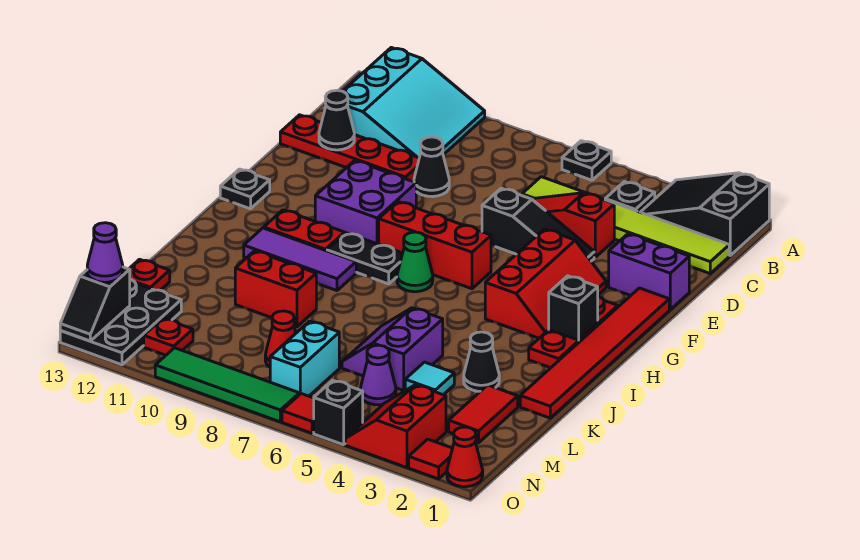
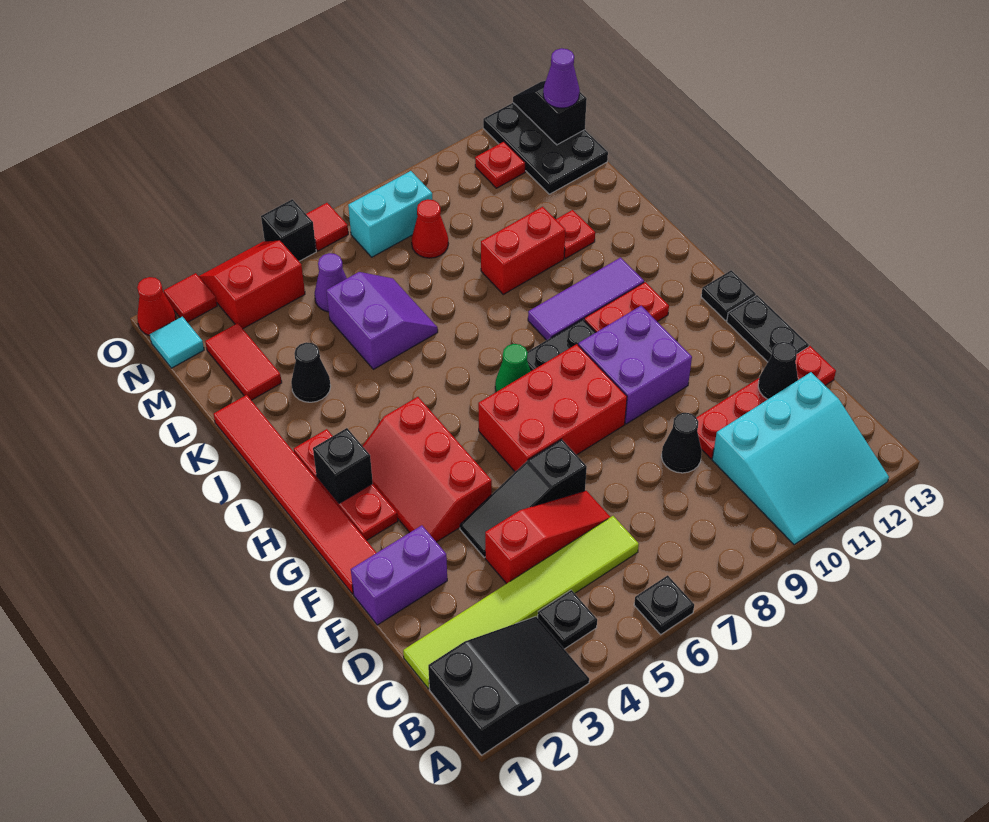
cyan slope A10:C12 level 1 top 12 -> cyan slope A10:C12 level 1 top C
none -> black plate E13:F13 level 1
red brick G6:G8 level 1 -> red brick F6:G8 level 1
cyan tile L4 level 1 -> cyan tile N1 level 1
red plate L13 level 1 -> red plate K11 level 1
cyan brick M7:N7 level 1 -> cyan brick N7:N8 level 1
red slope N3:O4 level 1 top 3 -> red slope N3:O4 level 1 top N
green tile O7:O10 level 1 -> none

